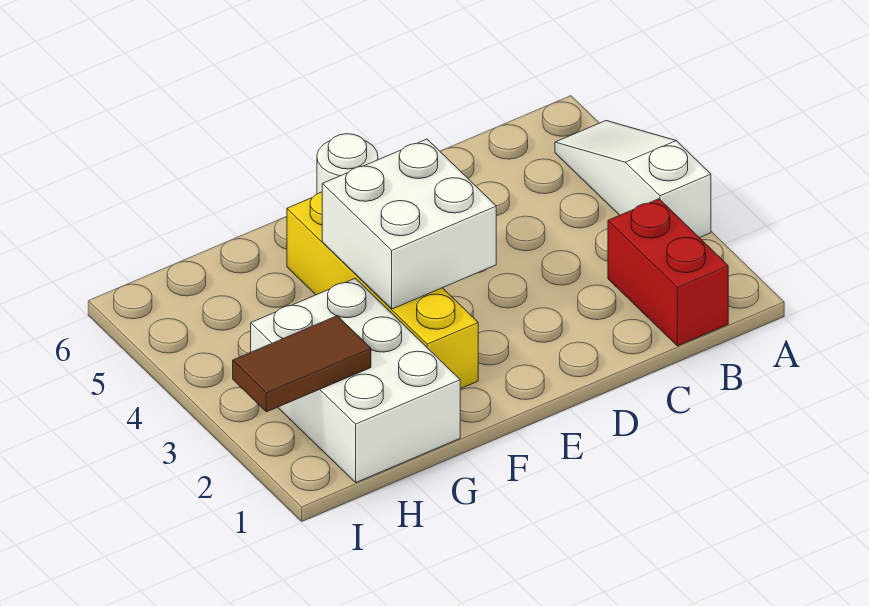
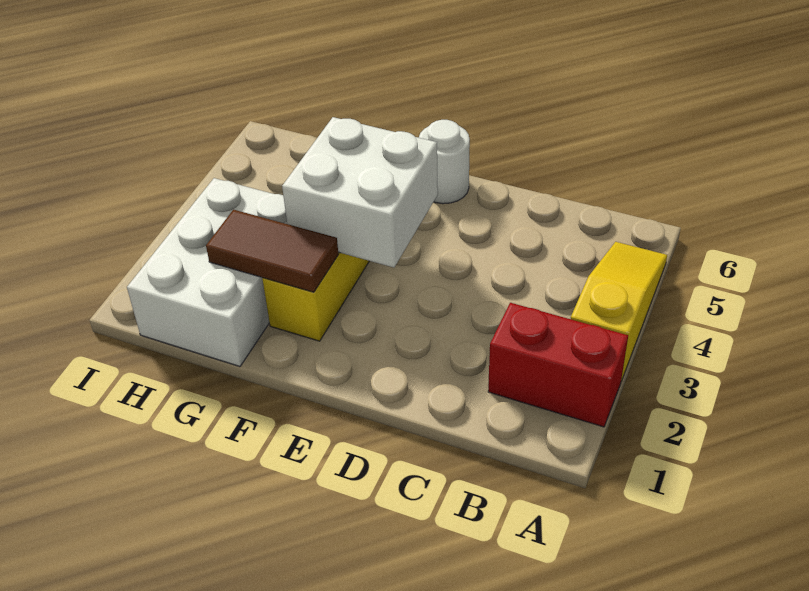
white slope A3:A5 level 1 top 3 -> yellow slope A3:A5 level 1 top 3
red brick B1:B2 level 1 -> red brick A2:B2 level 1
brown tile H2:I2 level 2 -> brown tile F2:G2 level 2

